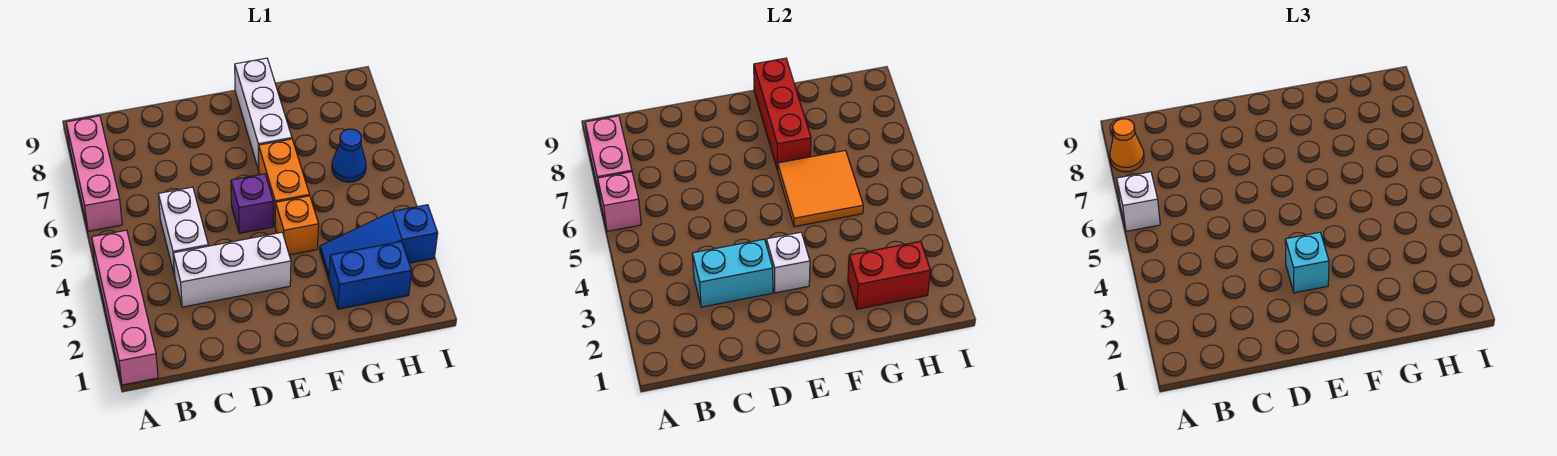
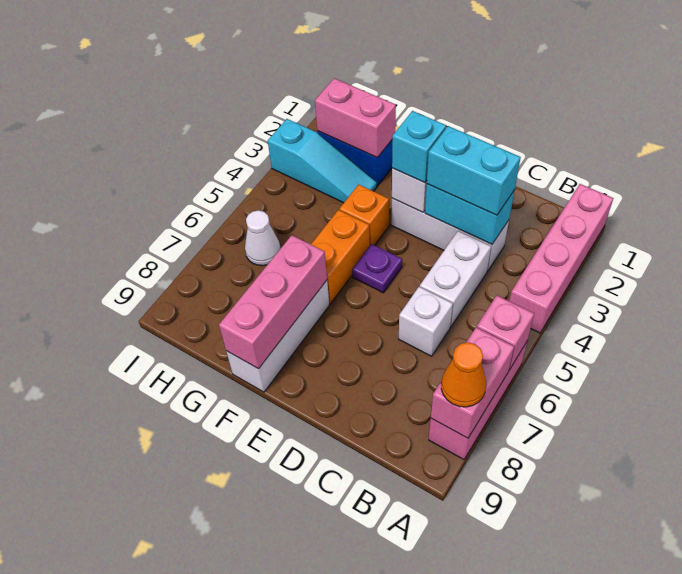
white brick A6 level 3 -> white brick C6 level 1
none -> cyan brick C3:D3 level 3
purple brick E5 level 1 -> purple plate E5 level 1
orange tile F5:G6 level 2 -> none
red brick F7:F9 level 2 -> pink brick F7:F9 level 2
red brick G2:H2 level 2 -> pink brick G2:H2 level 2
blue slope G3:I3 level 1 top I -> cyan slope G3:I3 level 1 top I
blue cone H6 level 1 -> white cone H6 level 1

